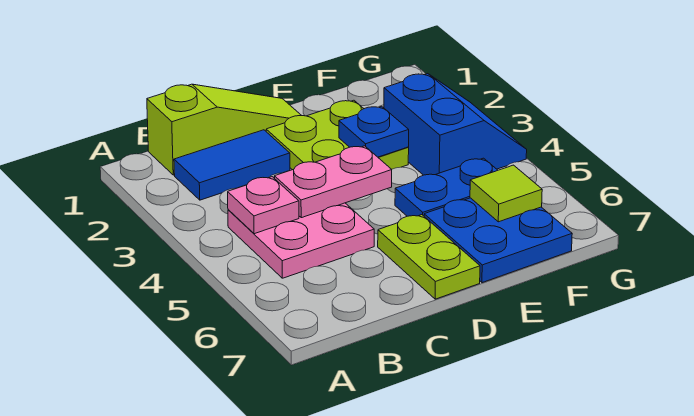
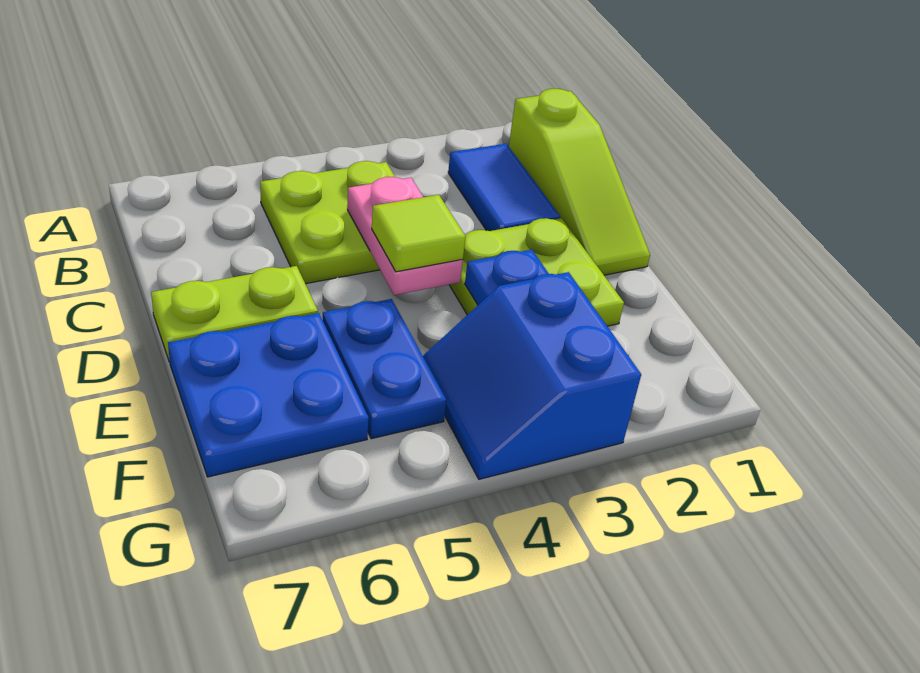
pink plate B4:C5 level 1 -> lime plate B4:C5 level 1
pink plate B4 level 2 -> none
blue slope F3:G4 level 1 top F -> blue slope F3:G4 level 1 top 3
lime tile F6 level 2 -> lime tile D4 level 3

